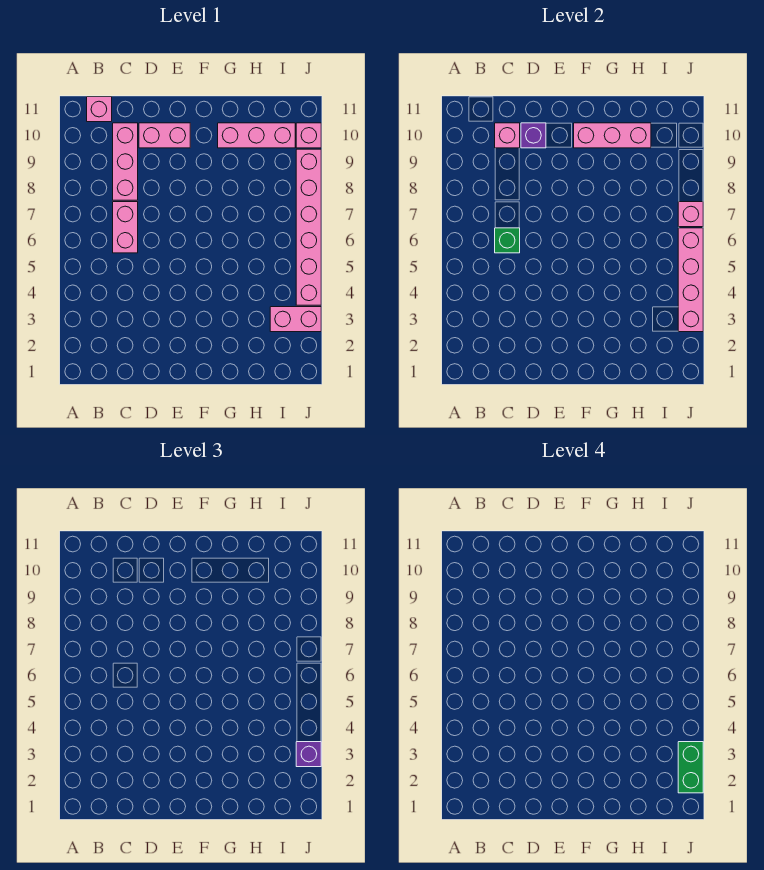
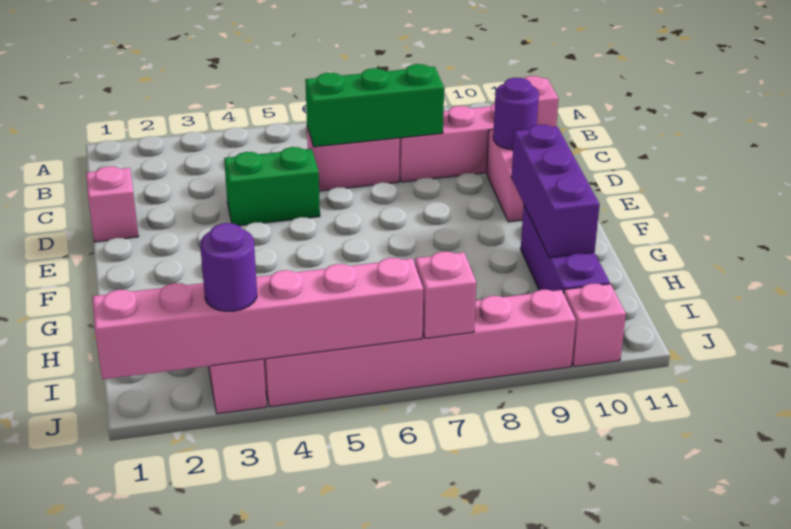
green brick C6 level 2 -> green brick C6:C8 level 2
pink brick C10 level 2 -> pink brick D1 level 1
purple brick D10 level 2 -> purple round brick D10 level 2
pink brick F10:H10 level 2 -> purple brick F10:H10 level 2
pink brick G10:I10 level 1 -> purple brick G10:I10 level 1
green brick J2:J3 level 4 -> green brick D4:D5 level 1
pink brick J3:J6 level 2 -> pink brick J1:J6 level 2
purple brick J3 level 3 -> purple round brick J3 level 3

